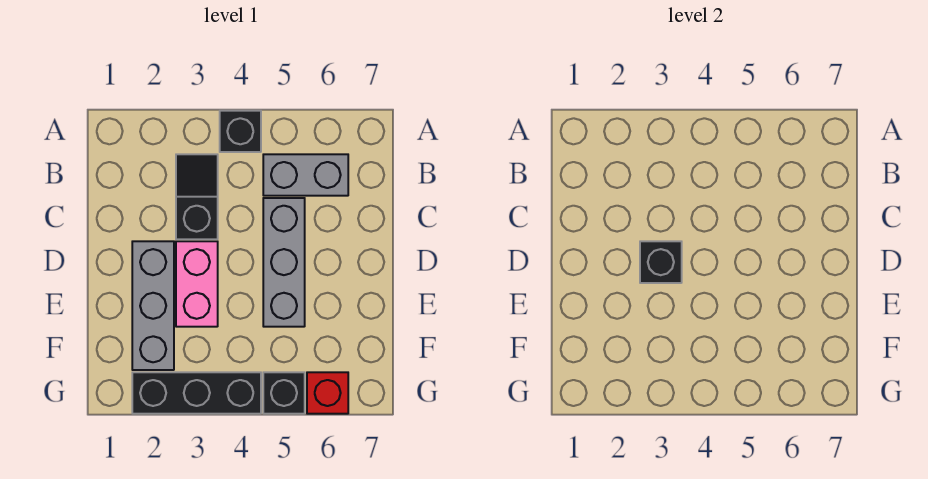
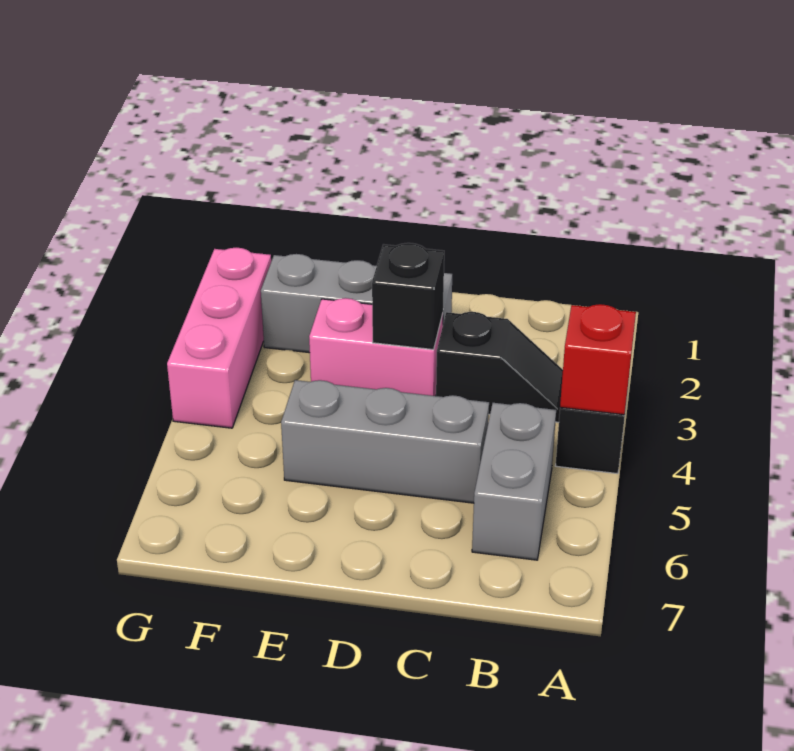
black brick G2:G4 level 1 -> pink brick G2:G4 level 1
black brick G5 level 1 -> none
red brick G6 level 1 -> red brick A4 level 2

